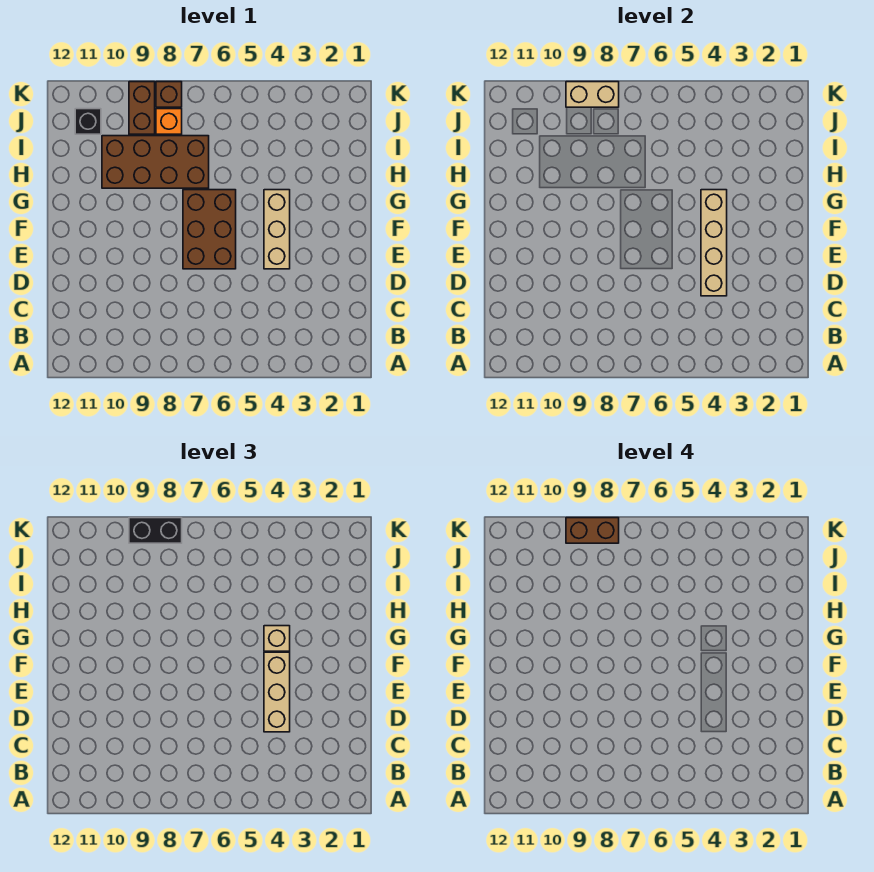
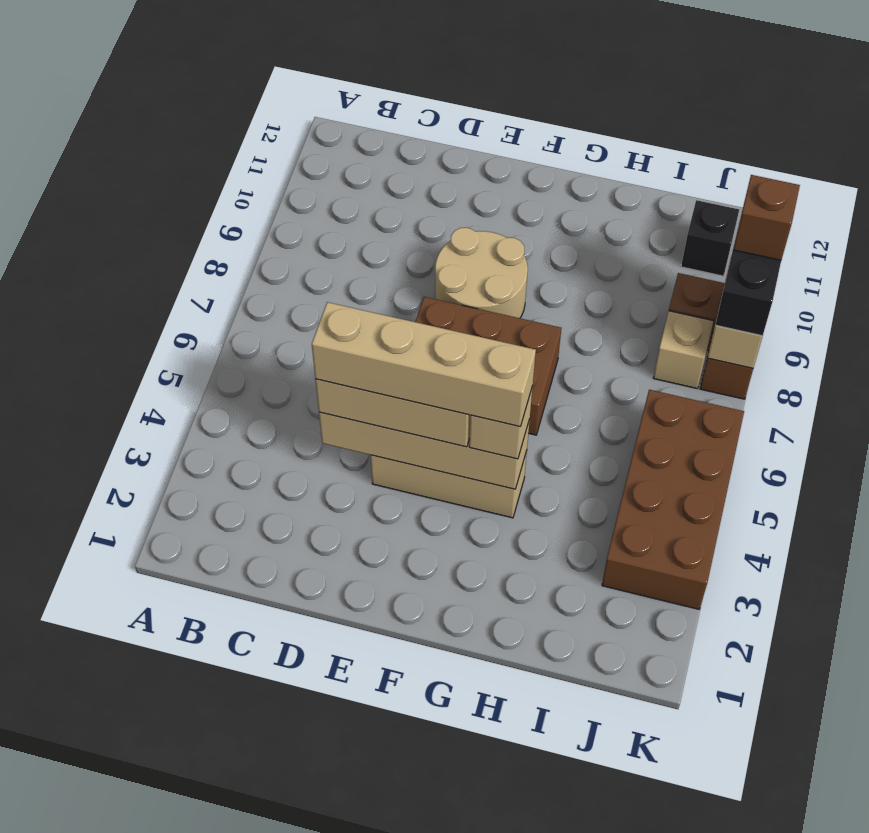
none -> tan brick D4:G4 level 4
none -> tan round brick E8:F9 level 1
brown brick H7:I10 level 1 -> brown brick J3:K6 level 1
orange brick J8 level 1 -> tan brick J8 level 1
brown brick K8:K9 level 4 -> brown brick K9 level 4

